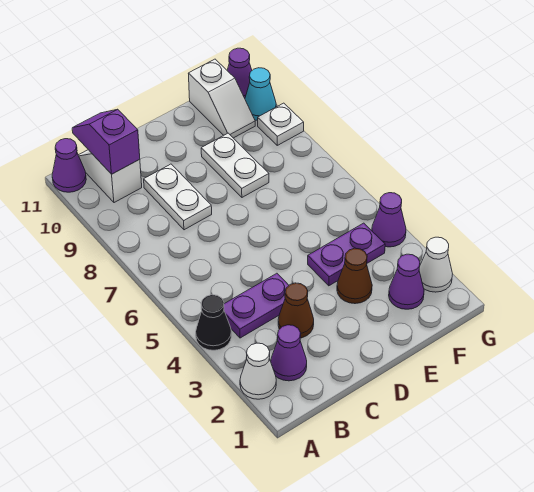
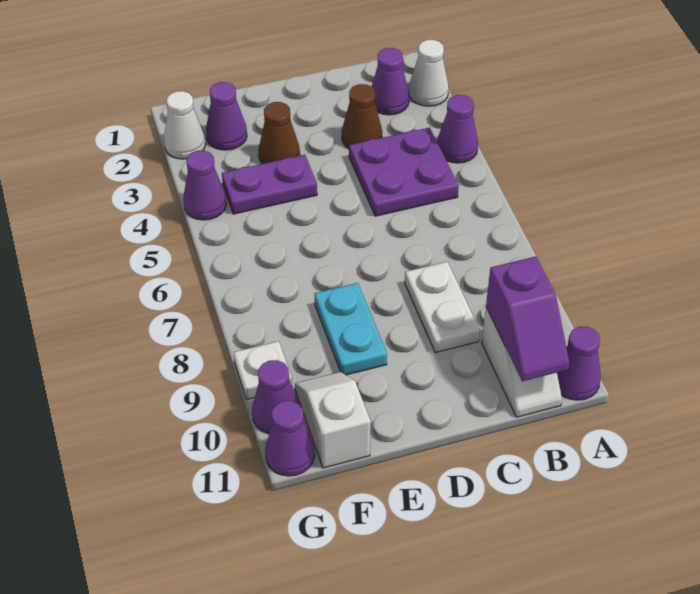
black cone A4 level 1 -> purple cone A4 level 1
purple plate B4:C4 level 1 -> purple plate B4:C5 level 1
white plate E8:E9 level 1 -> cyan plate E8:E9 level 1
cyan cone G10 level 1 -> purple cone G10 level 1

